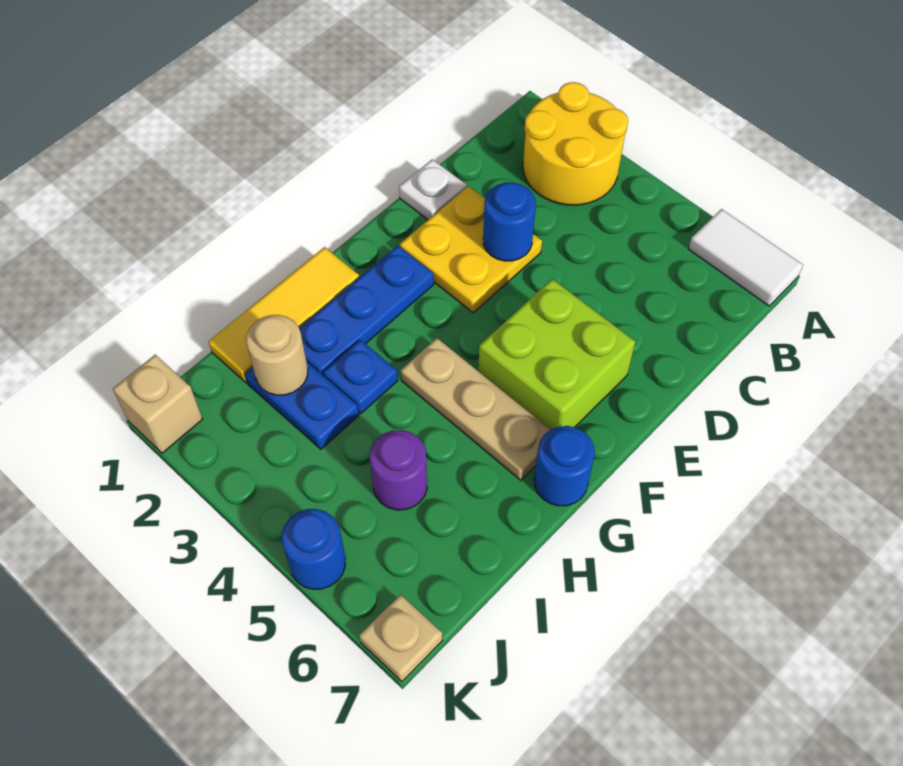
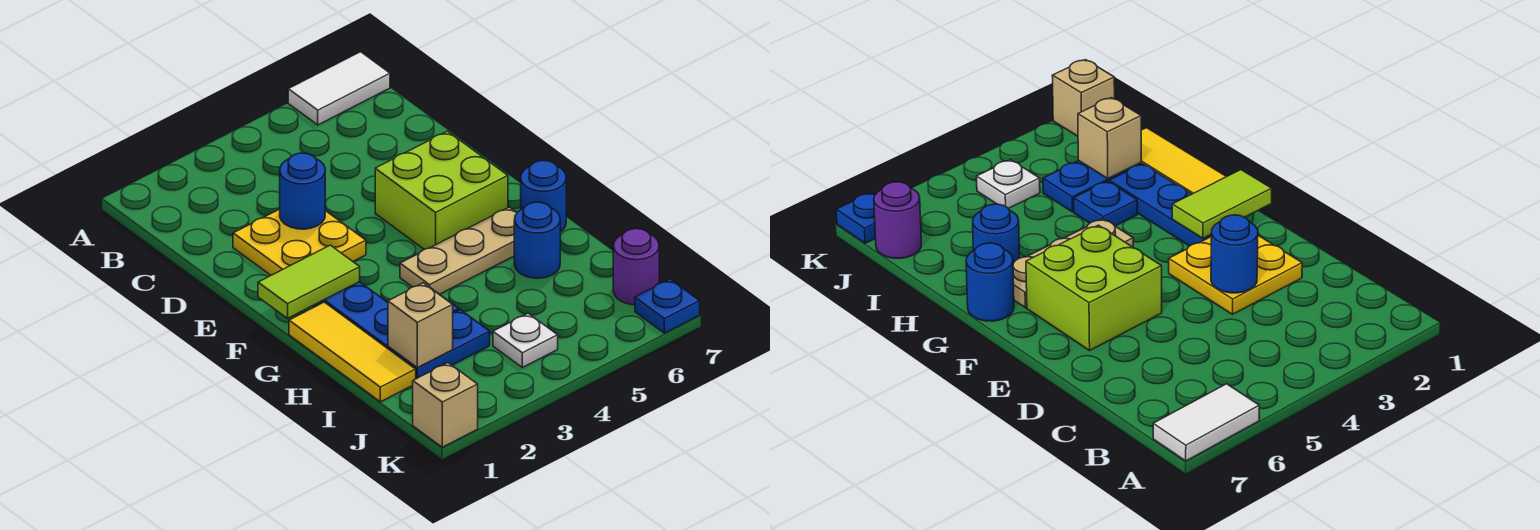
yellow round brick A2:B3 level 1 -> none
white plate D1 level 1 -> white plate J4 level 1
none -> lime tile F1:F2 level 2
tan round brick I2 level 2 -> tan brick I2 level 2
purple round brick I5 level 1 -> purple round brick J7 level 1
blue round brick K5 level 1 -> blue round brick H6 level 1
tan plate K7 level 1 -> blue plate K7 level 1

